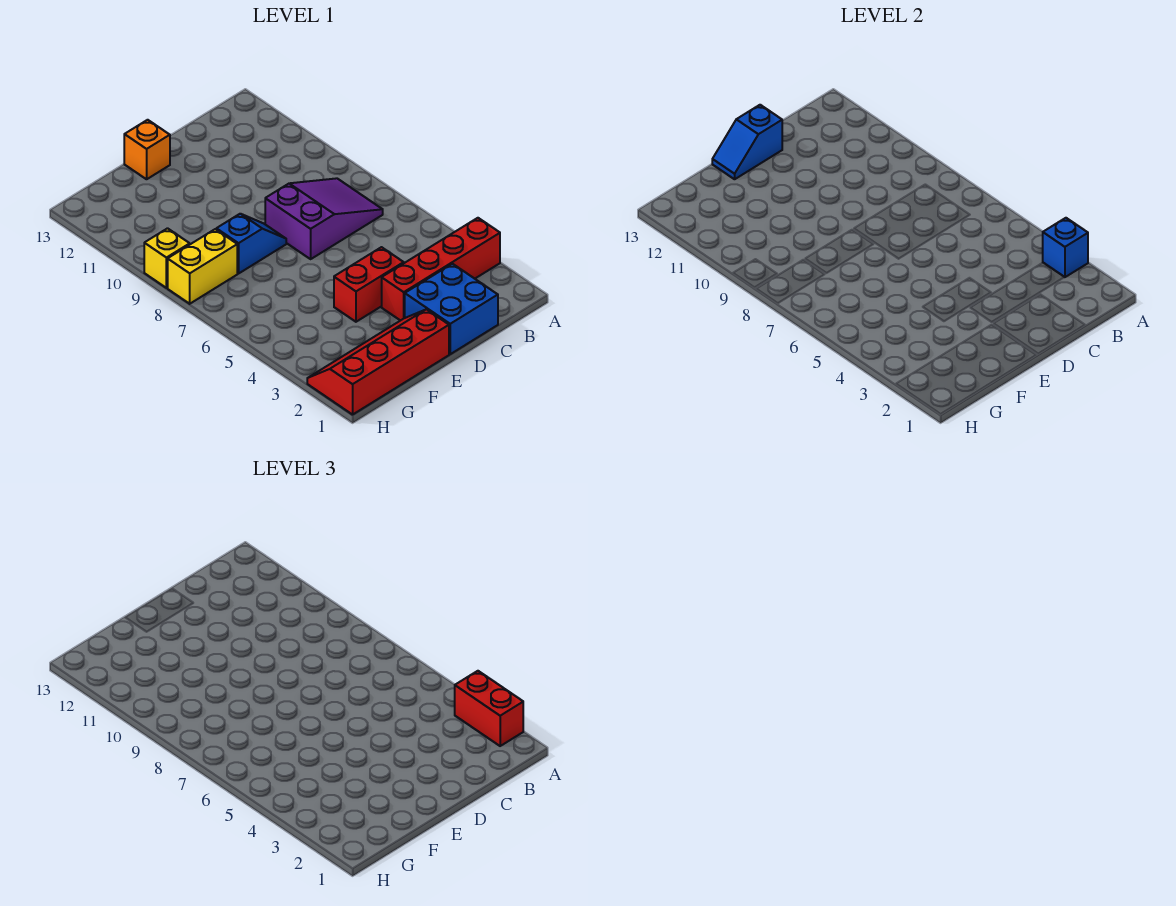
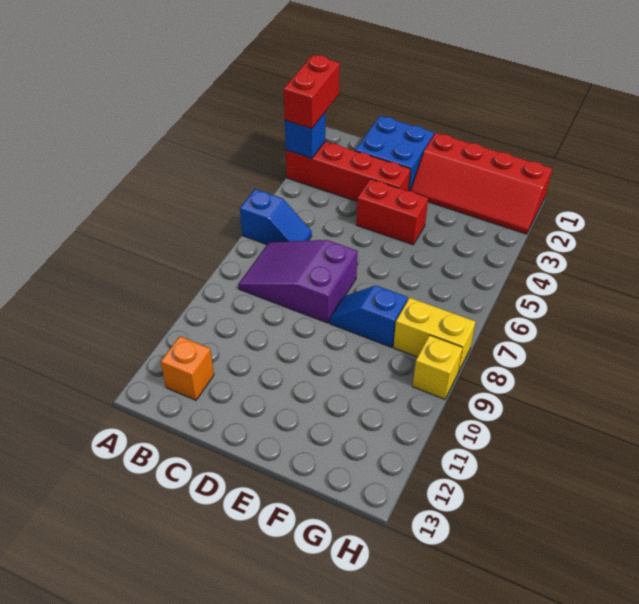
blue slope D13:E13 level 2 top D -> blue slope A6:B6 level 1 top A
orange brick E13 level 1 -> orange brick B12 level 1

